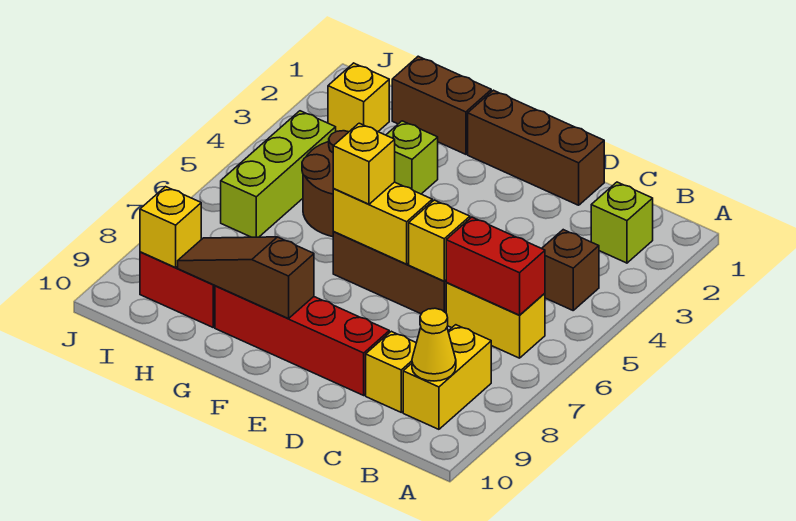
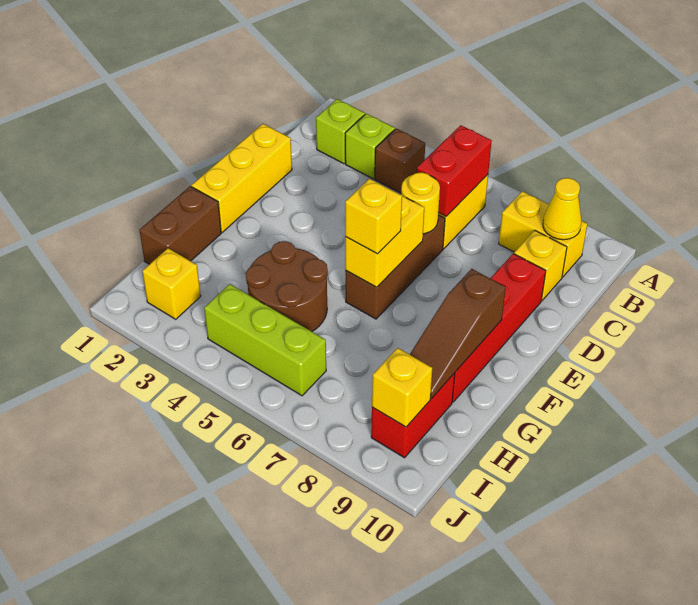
brown brick D1:F1 level 1 -> yellow brick D1:F1 level 1
yellow brick D6 level 2 -> yellow round brick D6 level 2
lime brick G3 level 1 -> lime brick B3 level 1

